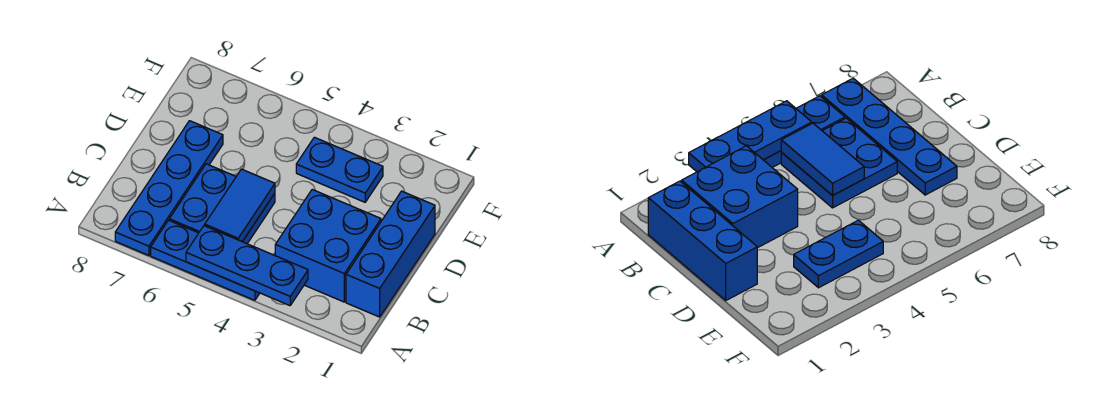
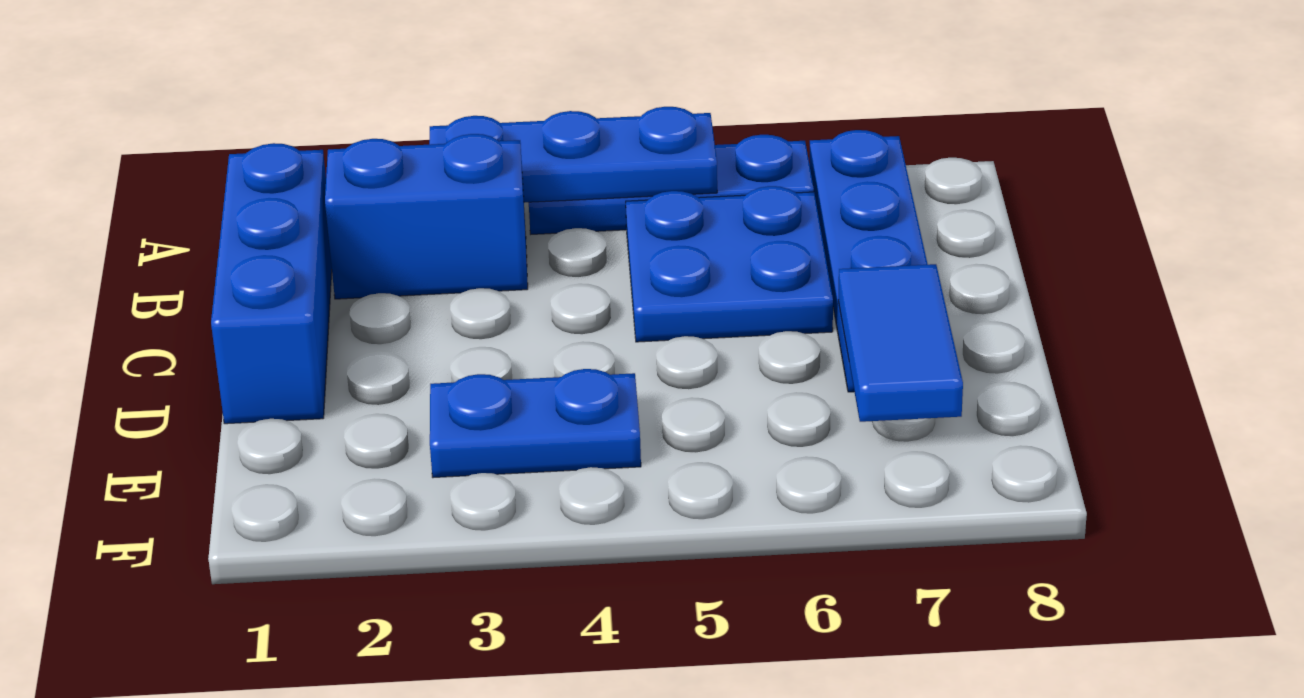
blue brick B2:C3 level 1 -> blue brick B2:B3 level 1
blue tile B5:C5 level 2 -> blue tile D7:E7 level 2

